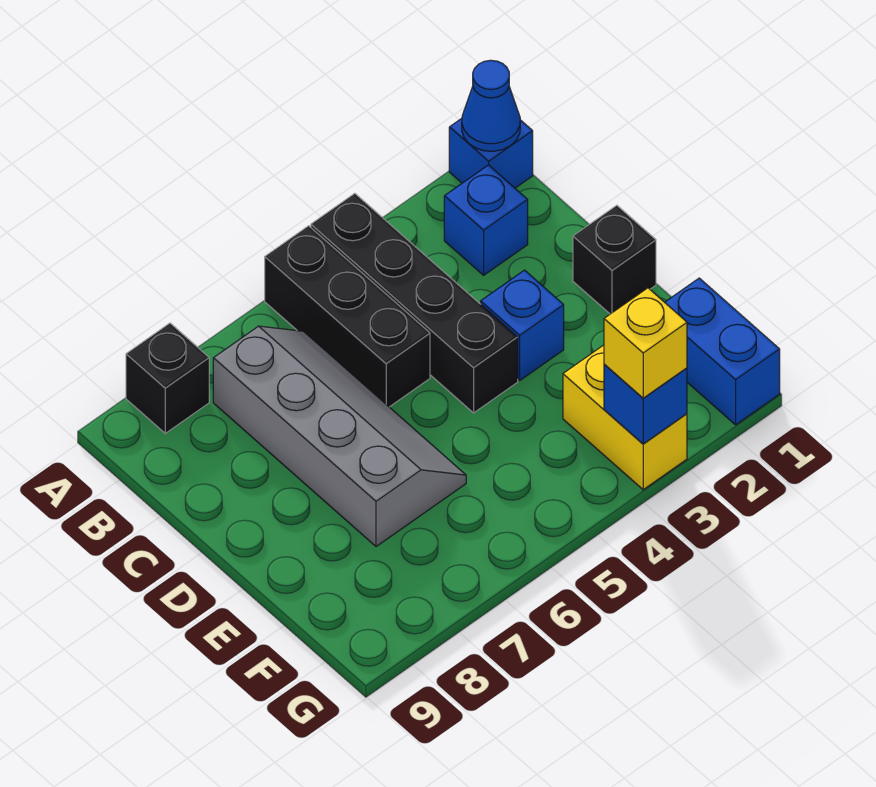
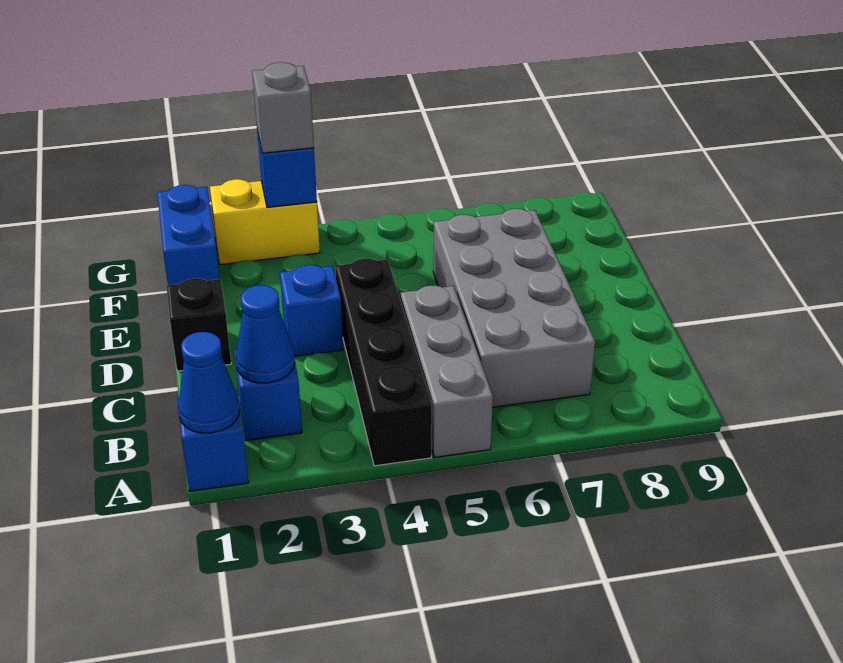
black brick A5:C5 level 1 -> grey brick A5:C5 level 1
black brick A8 level 1 -> none
none -> blue cone B2 level 2
grey slope B6:E7 level 1 top 7 -> grey brick B6:E7 level 1
yellow brick F3:G3 level 1 -> yellow brick G2:G3 level 1
yellow brick G3 level 3 -> grey brick G3 level 3

